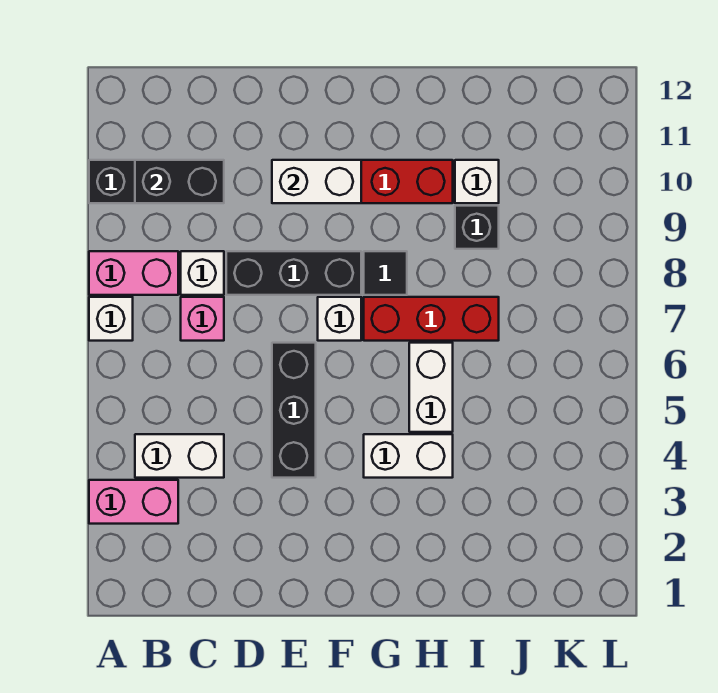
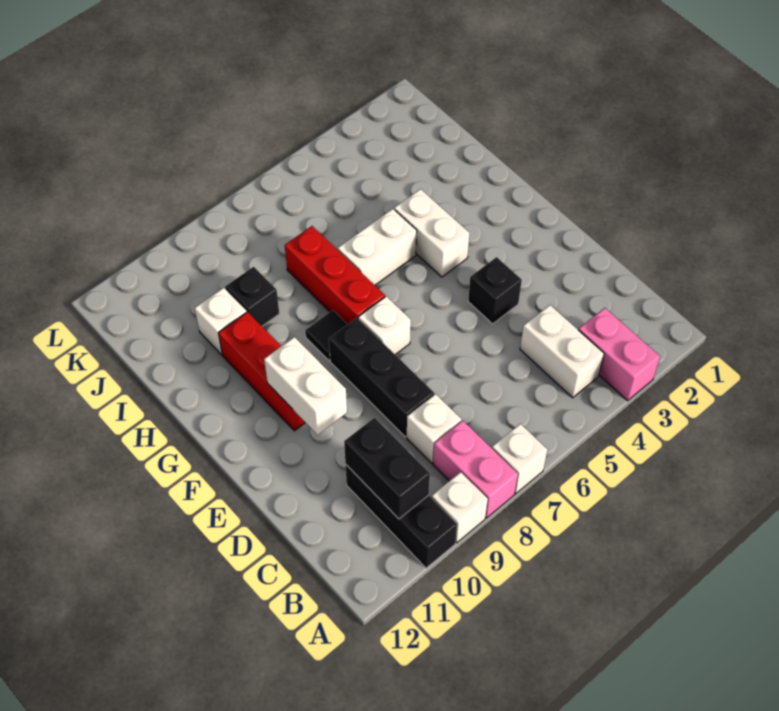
none -> white brick A9 level 1
pink brick C7 level 1 -> none
black brick E4:E6 level 1 -> black brick E4 level 1

